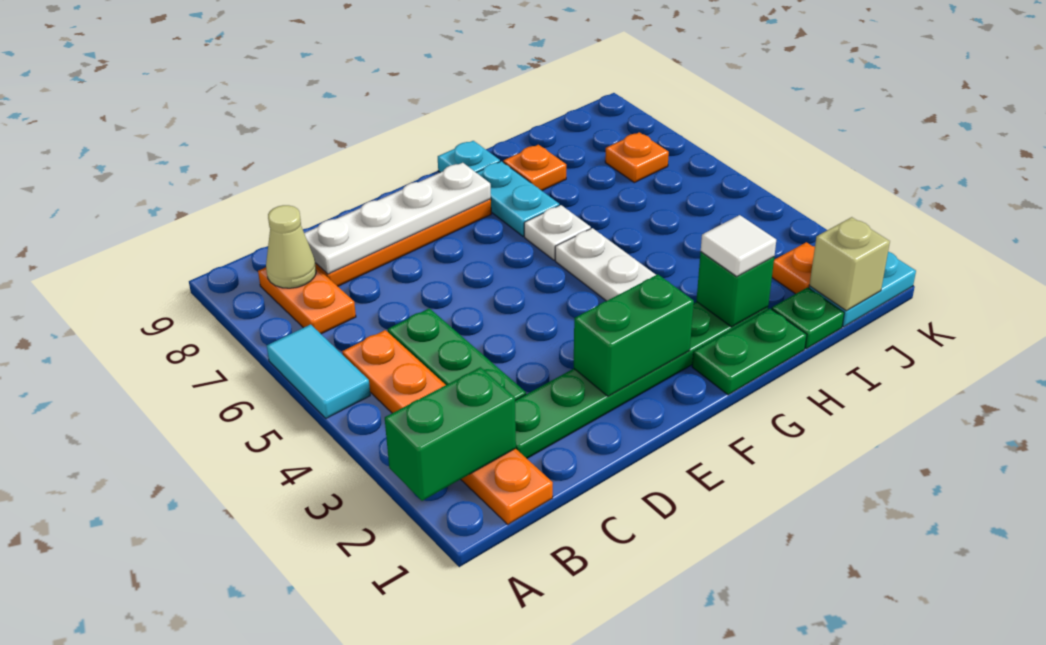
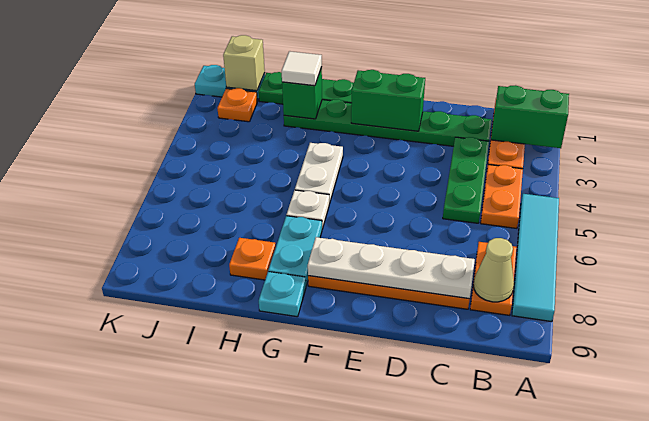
cyan tile A5:A6 level 1 -> cyan tile A5:A8 level 1
orange plate J7 level 1 -> none

